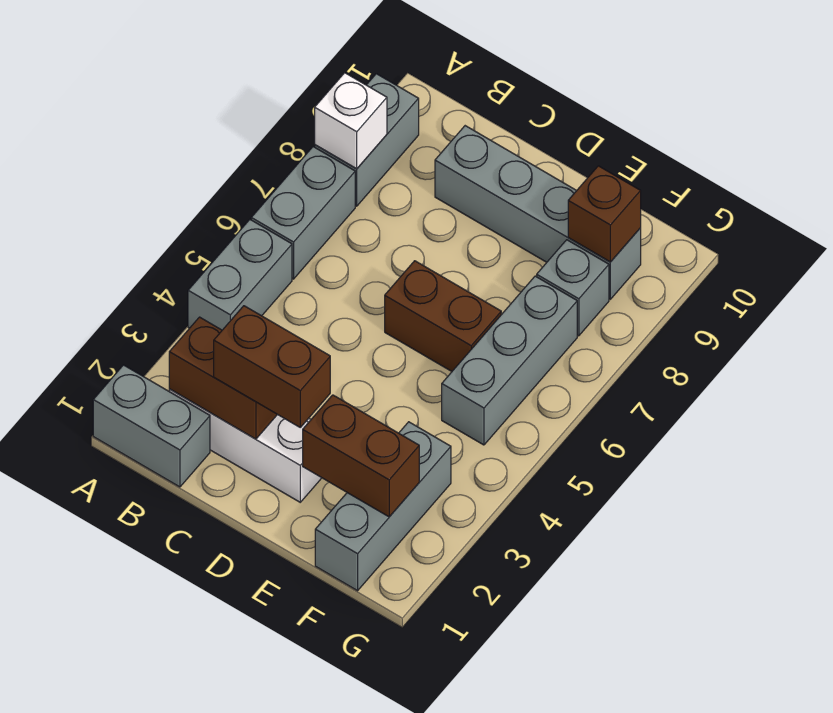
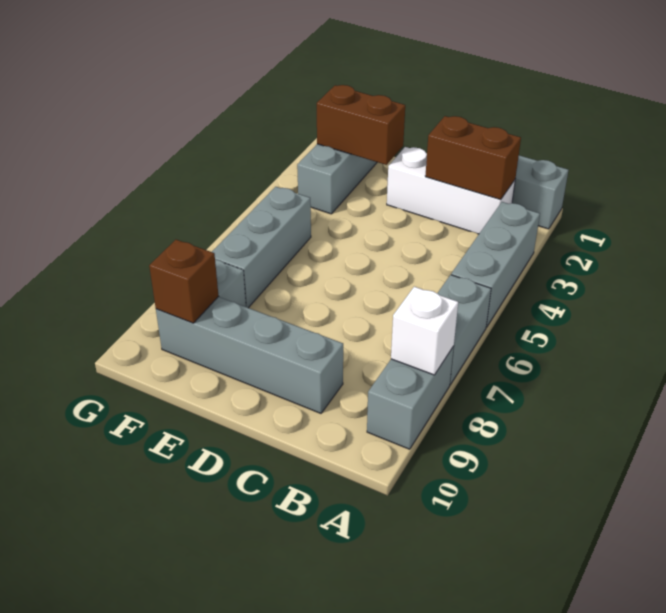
grey brick A4:A5 level 1 -> grey brick A3:A5 level 1
brown brick C2:D2 level 3 -> none
brown brick D6:E6 level 1 -> none

